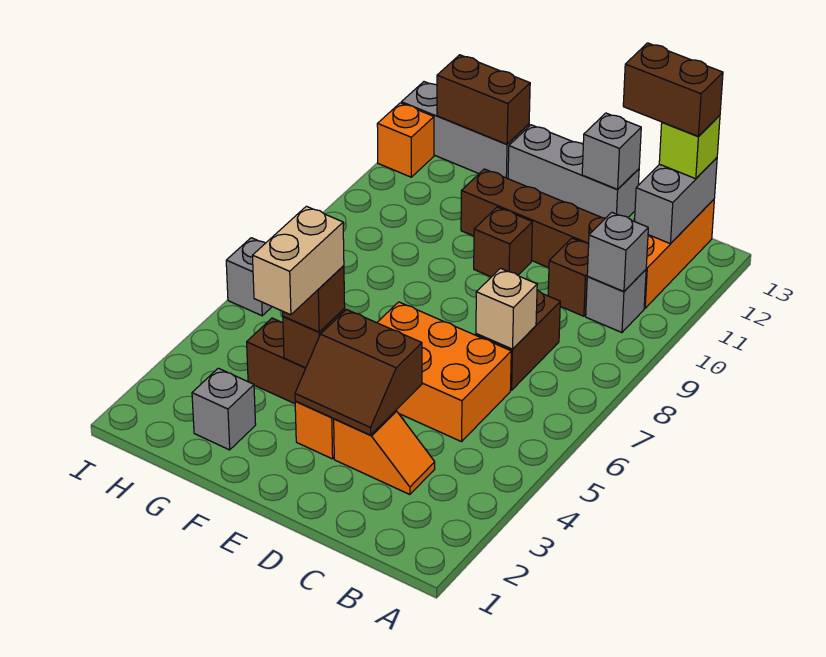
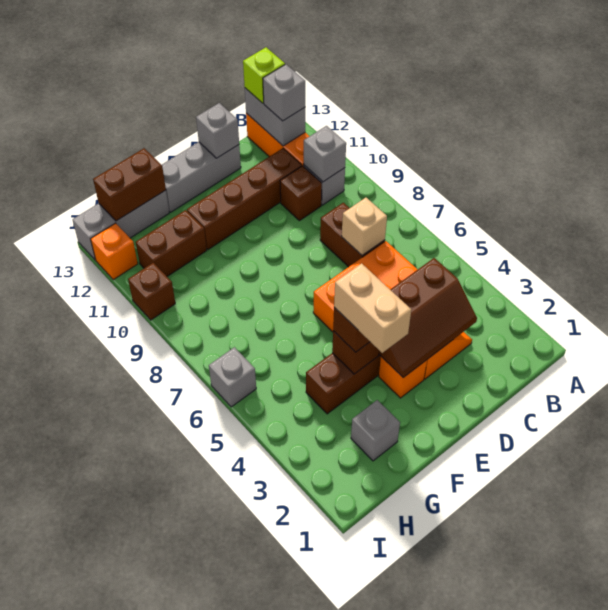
none -> grey brick B12 level 3
brown brick B13:C13 level 4 -> brown brick G11:H11 level 1
brown slope D3:E4 level 2 top 4 -> brown slope C3:E4 level 2 top 4
brown brick E10 level 1 -> brown brick I10 level 1

